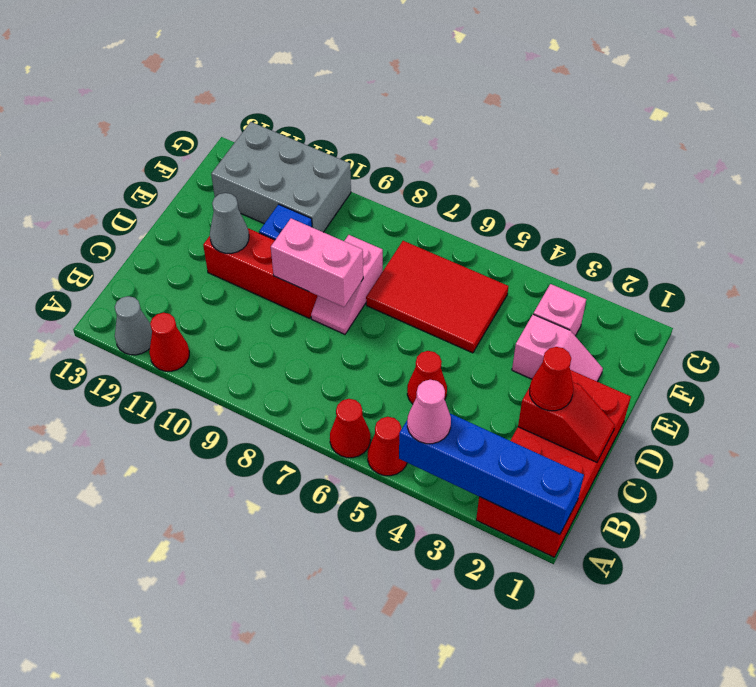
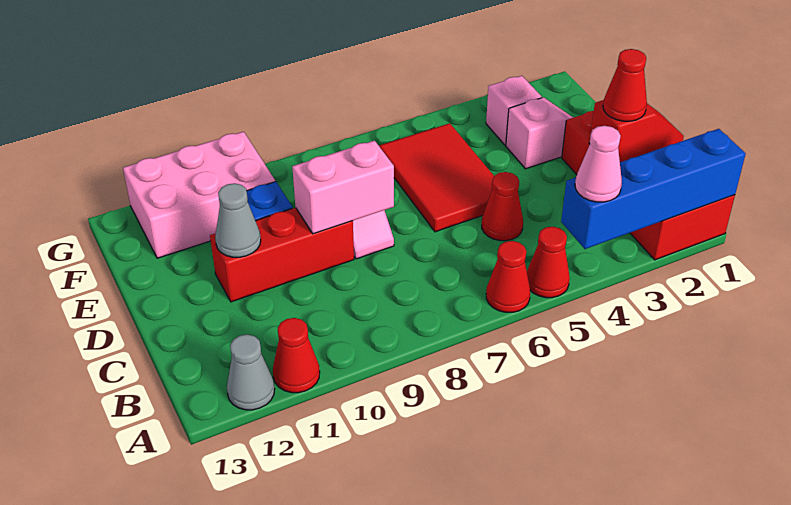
red tile E5:F7 level 1 -> red tile D5:F6 level 1
grey brick F10:G12 level 1 -> pink brick F10:G12 level 1

